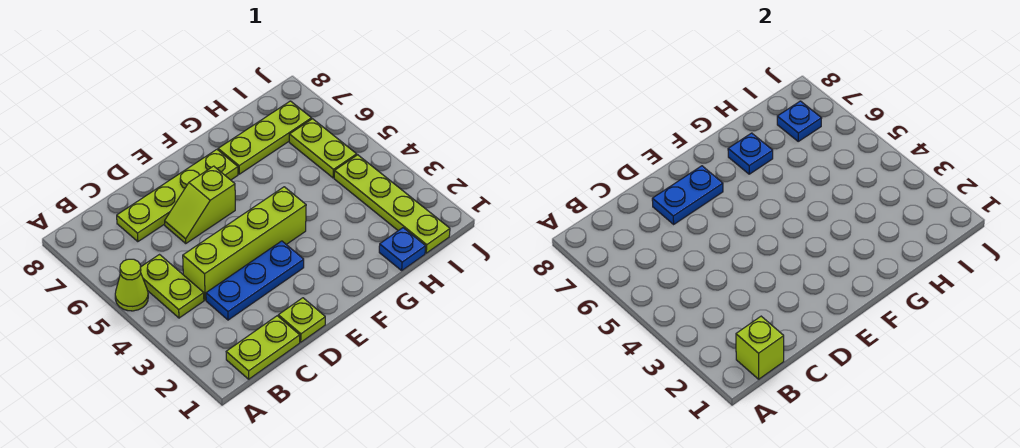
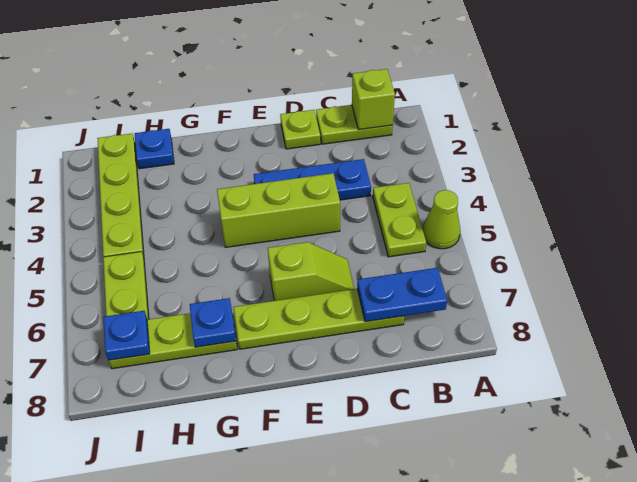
lime brick C4:F4 level 1 -> lime brick D4:F4 level 1
blue plate D7:E7 level 2 -> blue plate B7:C7 level 2

